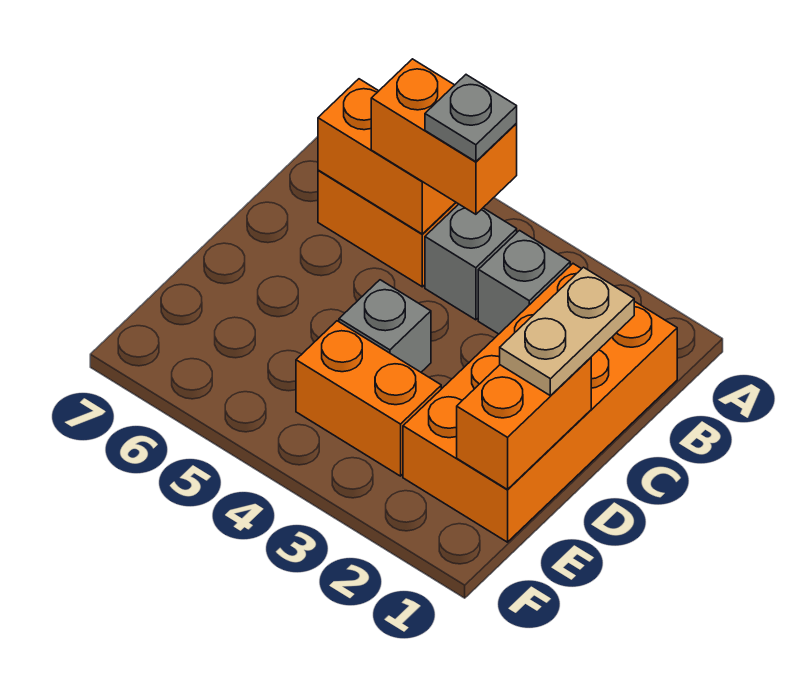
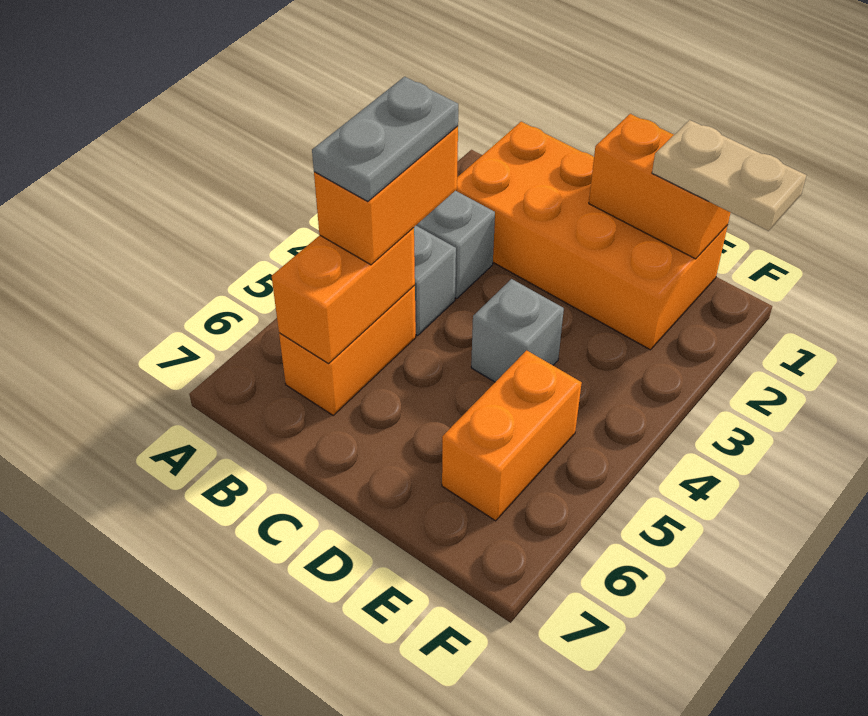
grey plate B4 level 4 -> grey plate B4:B5 level 4
tan plate C1:D1 level 3 -> tan plate E1:F1 level 3
orange brick E3:E4 level 1 -> orange brick E5:E6 level 1

